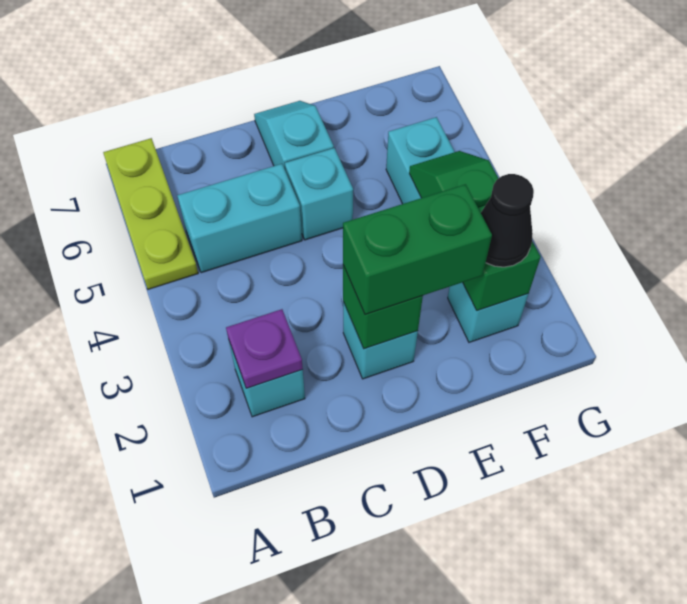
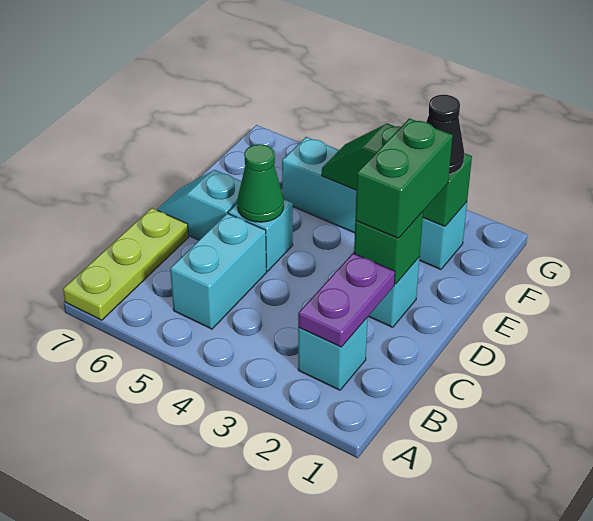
lime plate A5:A7 level 1 -> lime plate A7:C7 level 1
purple plate B2 level 2 -> purple plate B2:C2 level 2
none -> green cone D5 level 2

